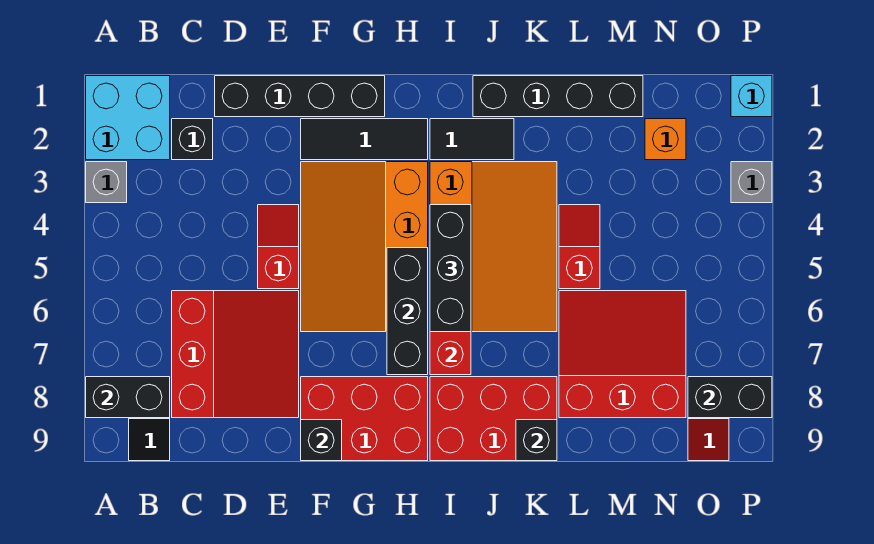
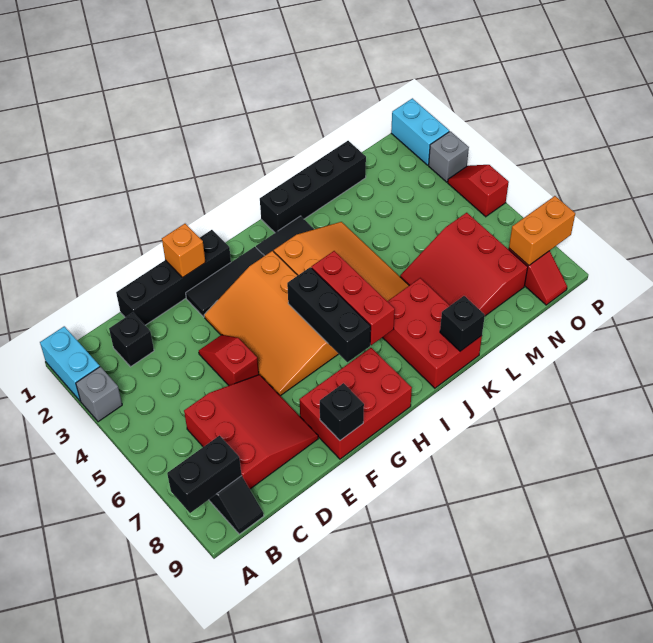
cyan brick A1:B2 level 1 -> cyan brick A1:A2 level 1
black brick I4:I6 level 3 -> none
red brick I8:K9 level 1 -> red brick J7:K9 level 1
red slope L4:L5 level 1 top 5 -> red slope P4:P5 level 1 top 5
red slope L6:N8 level 1 top 8 -> red slope L6:N8 level 1 top N
orange brick N2 level 1 -> orange brick F1 level 2
black brick O8:P8 level 2 -> orange brick O8:P8 level 2
cyan brick P1 level 1 -> cyan brick P1:P2 level 1

